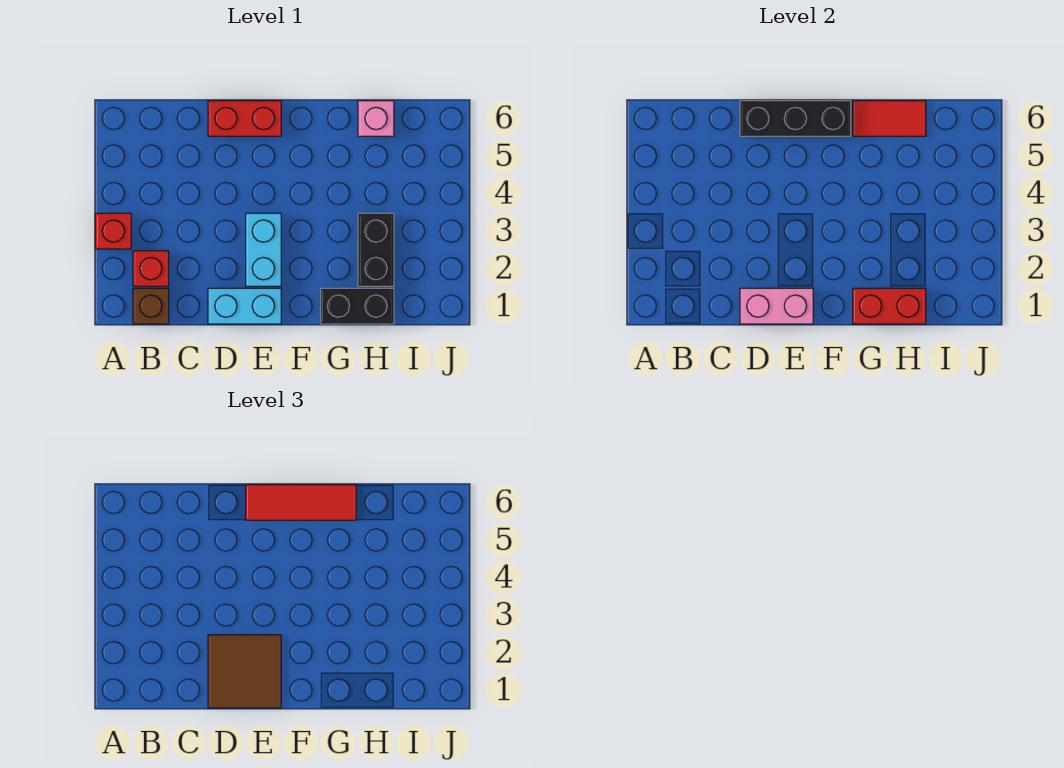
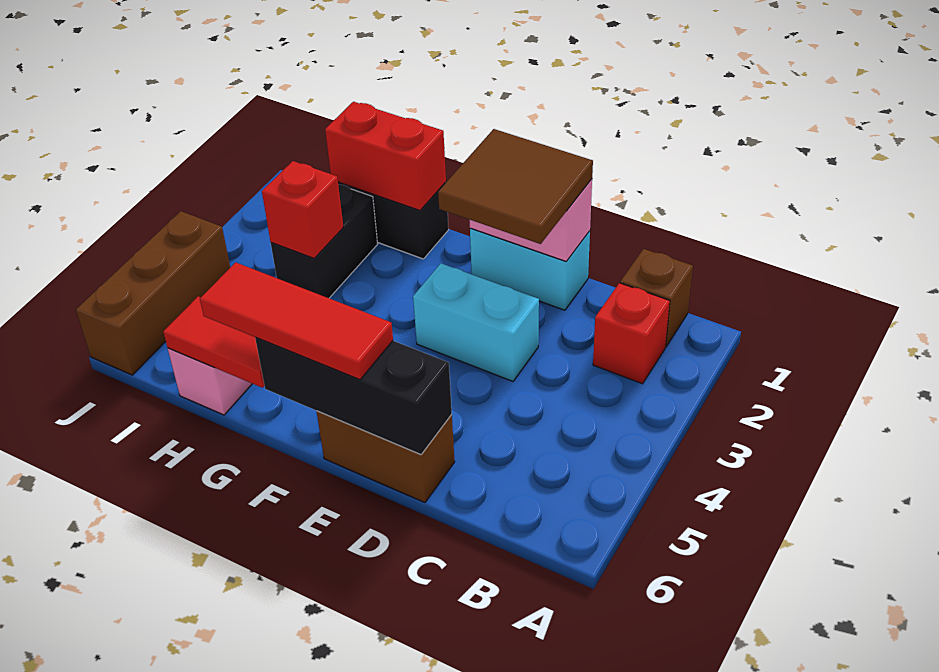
red brick A3 level 1 -> red brick H3 level 2
red brick D6:E6 level 1 -> brown brick D6:E6 level 1
cyan brick E2:E3 level 1 -> cyan brick D3:E3 level 1
none -> brown brick J4:J6 level 1

